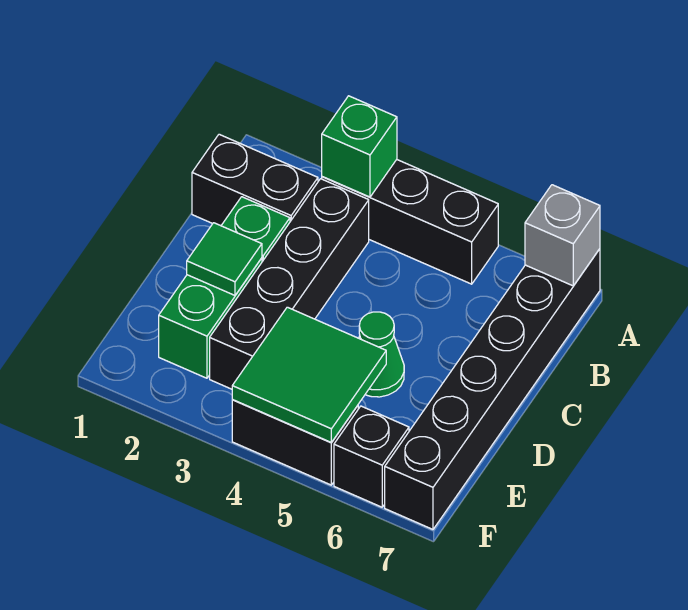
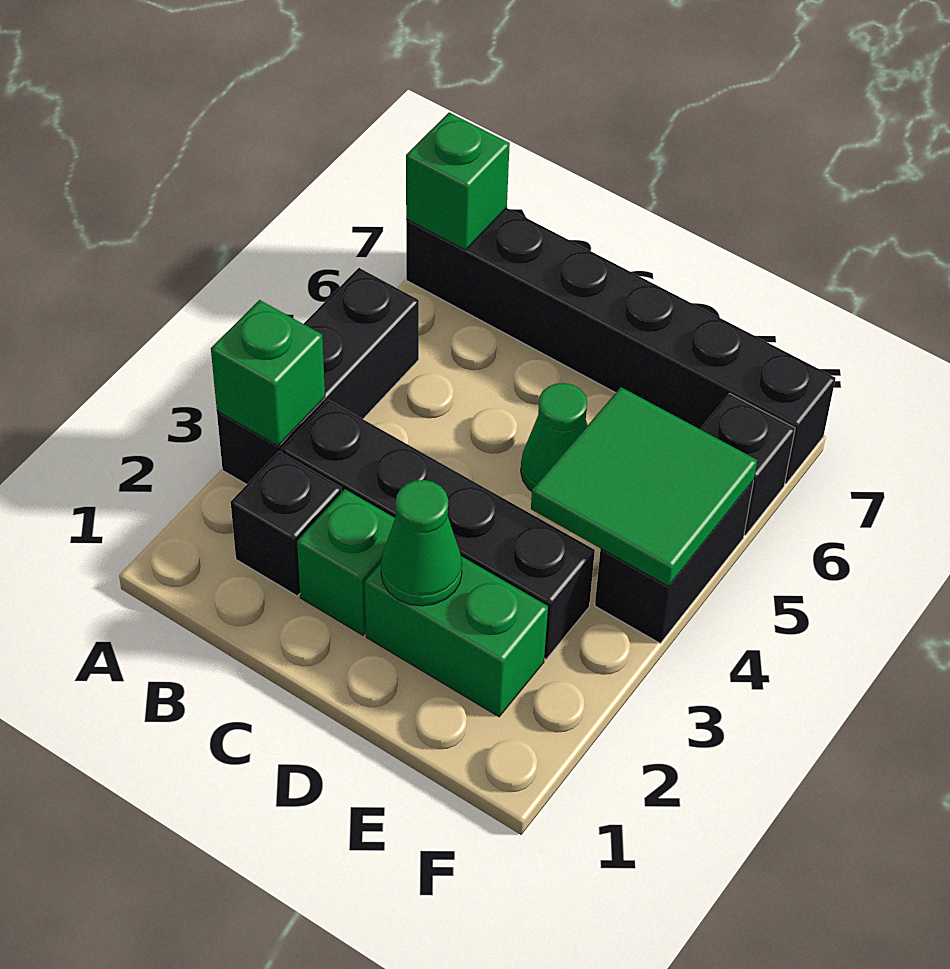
grey brick A7 level 2 -> green brick A7 level 2
black brick B1:B2 level 1 -> black brick B2 level 1
green tile D2 level 2 -> green cone D2 level 2

